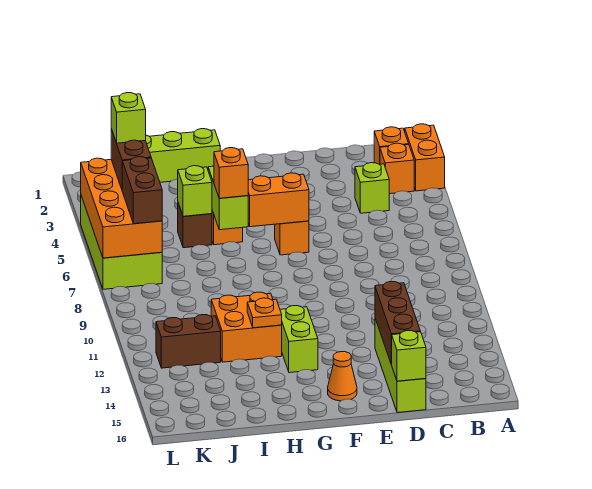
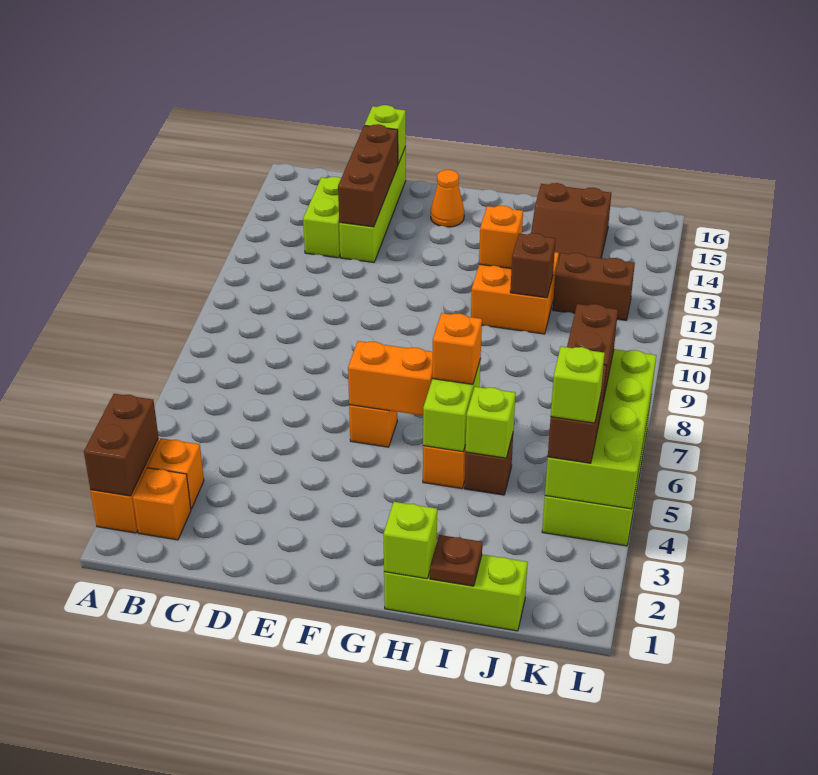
none -> brown brick A2:A3 level 2
lime brick C4 level 1 -> lime brick H1 level 2
lime brick G12:G13 level 1 -> lime brick C13:C14 level 1
orange plate H12 level 2 -> orange brick H12 level 2
none -> brown plate I1 level 2
none -> brown brick I11 level 2
none -> brown slope I14:J15 level 1 top 15
orange brick K4:L7 level 2 -> lime brick K4:L7 level 2

